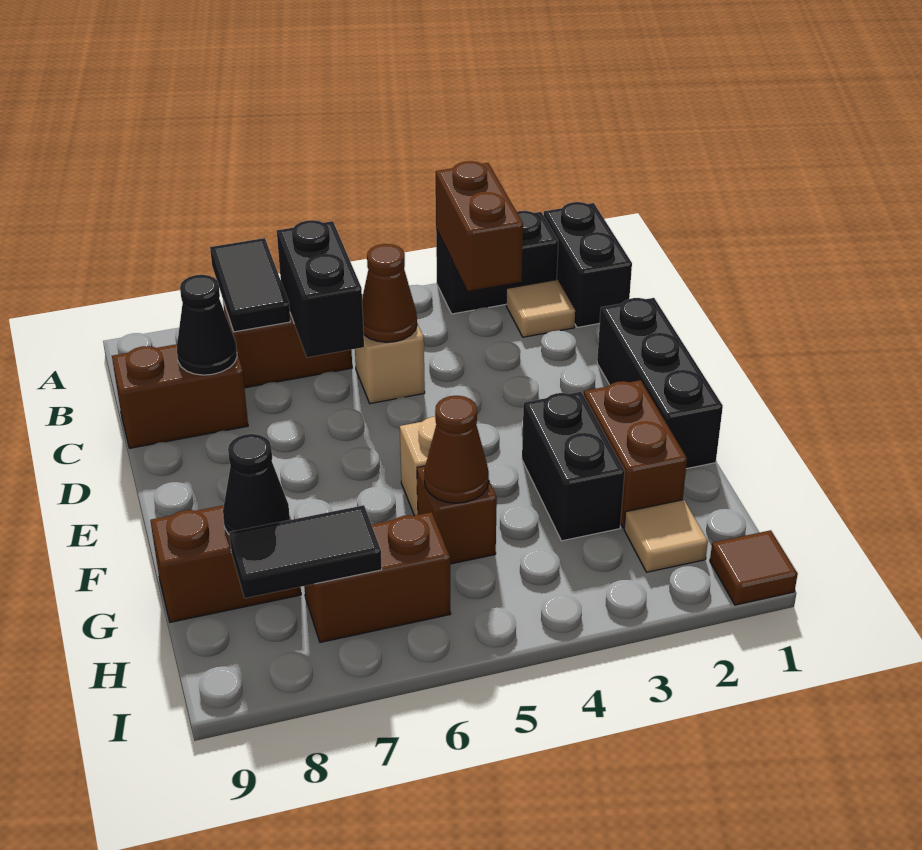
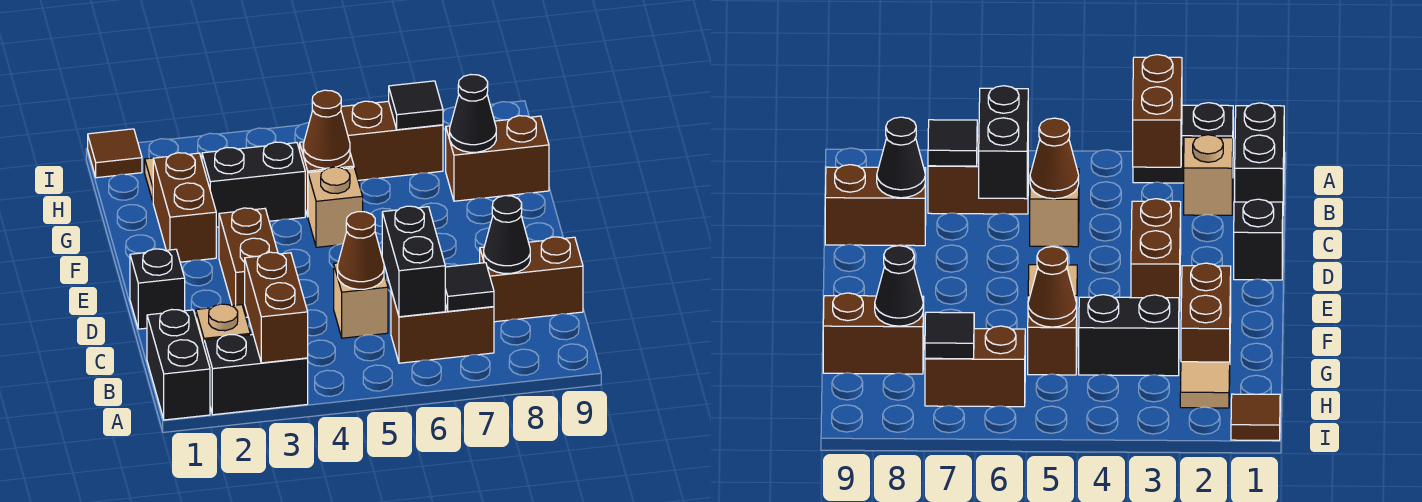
black tile A7:B7 level 2 -> black tile B7 level 2
tan tile B2 level 1 -> tan brick B2 level 1
black brick D1:F1 level 1 -> black brick D1 level 1
none -> brown brick D3:E3 level 1
black brick F3:G3 level 1 -> black brick G3:G4 level 1
black tile H7:H8 level 2 -> black tile H7 level 2

